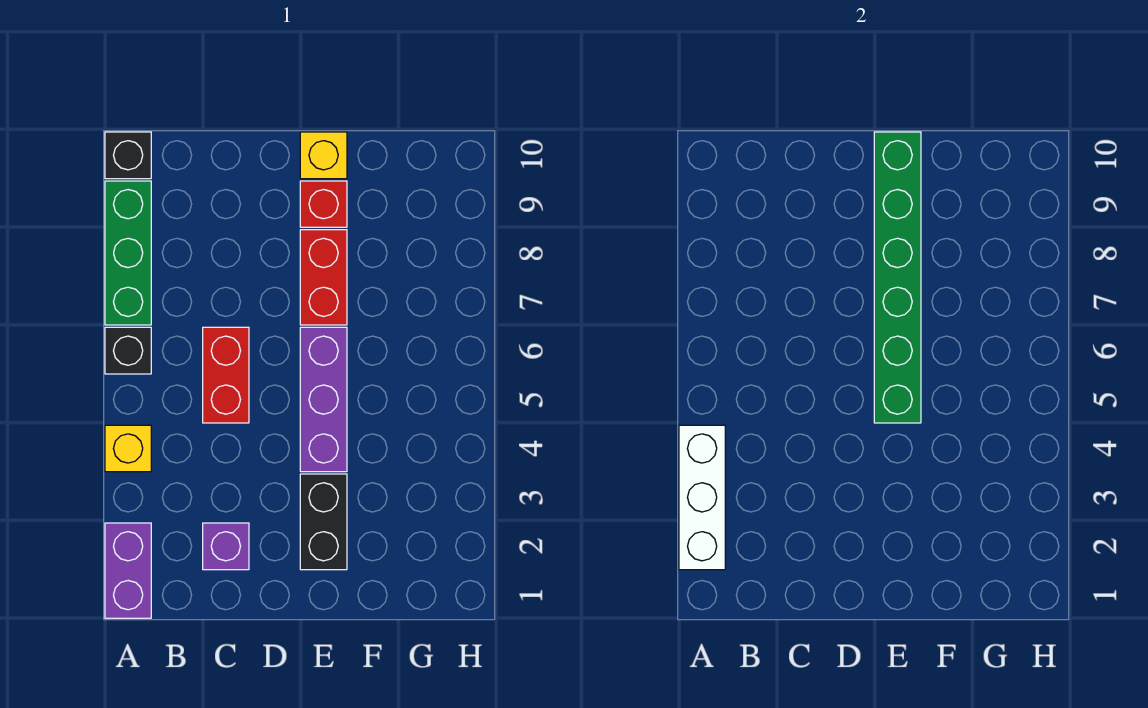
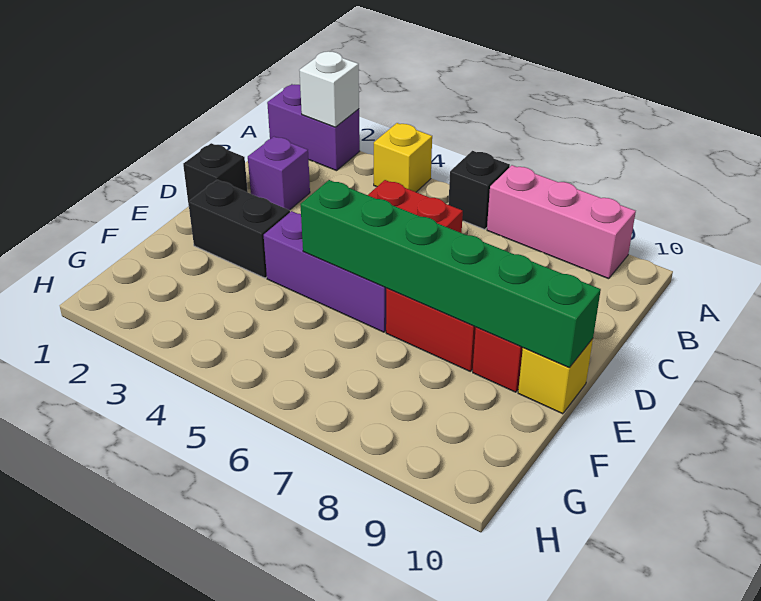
white brick A2:A4 level 2 -> white brick A2 level 2
green brick A7:A9 level 1 -> pink brick A7:A9 level 1
black brick A10 level 1 -> black brick D1 level 1

